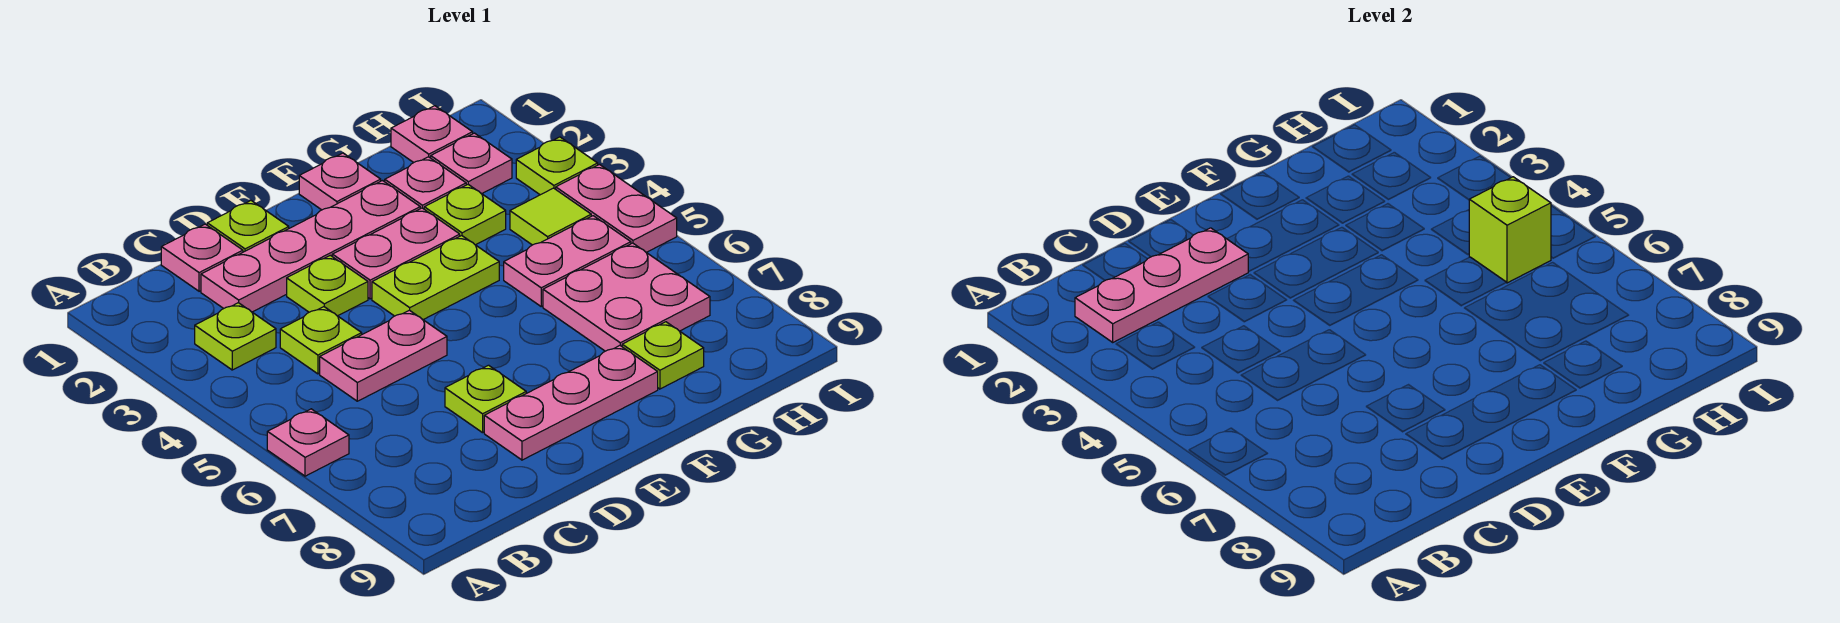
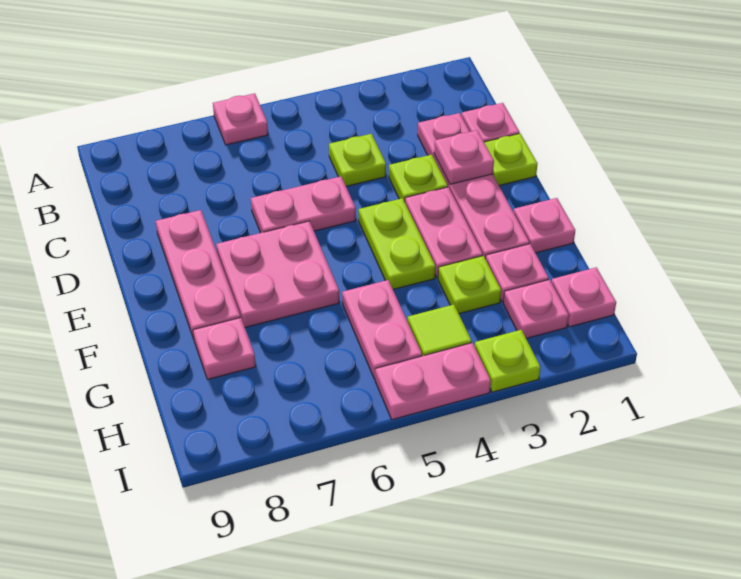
pink plate B2:D2 level 2 -> pink plate D2 level 2
lime plate B3 level 1 -> none
pink plate C5:D5 level 1 -> pink plate D5:D6 level 1
lime plate D7 level 1 -> none
pink plate G6:H7 level 1 -> pink plate E6:F7 level 1
lime plate G8 level 1 -> pink plate G8 level 1
lime brick H5 level 2 -> none

